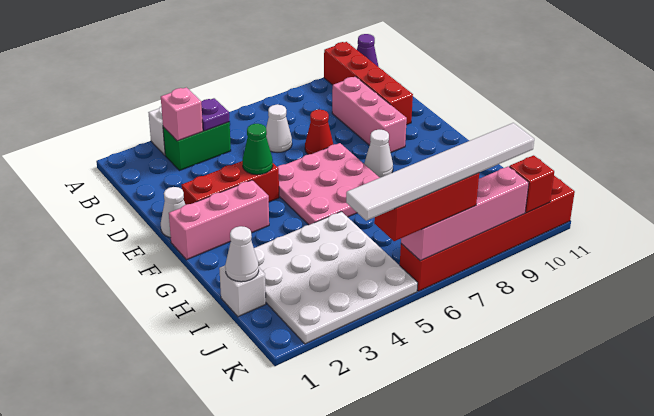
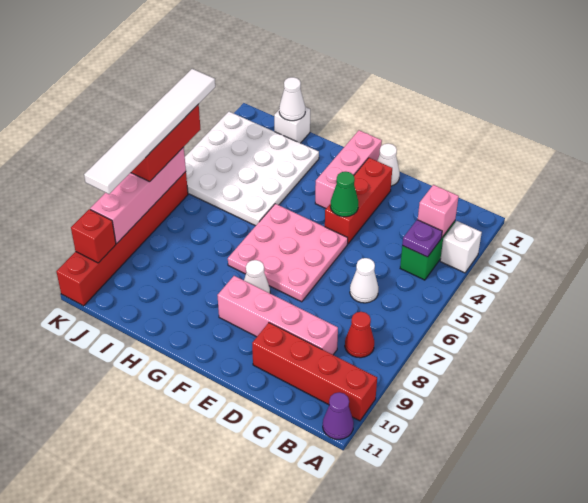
pink brick C9:E9 level 1 -> pink brick C9:F9 level 1
red cone D7 level 1 -> red cone B8 level 1

